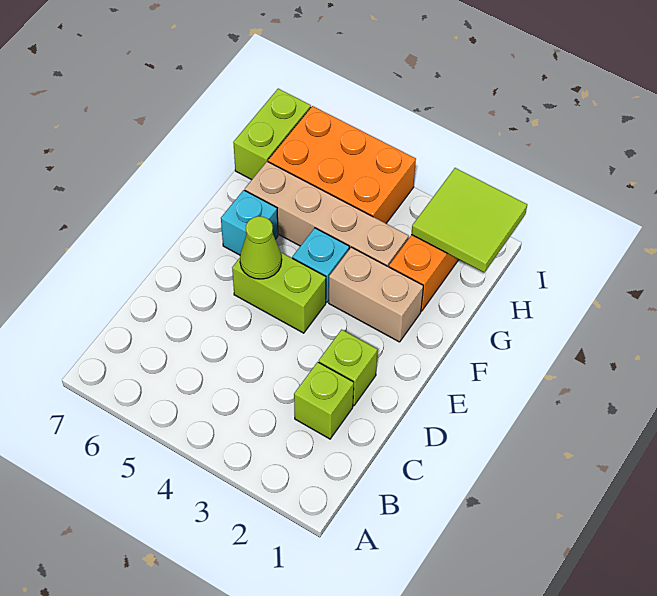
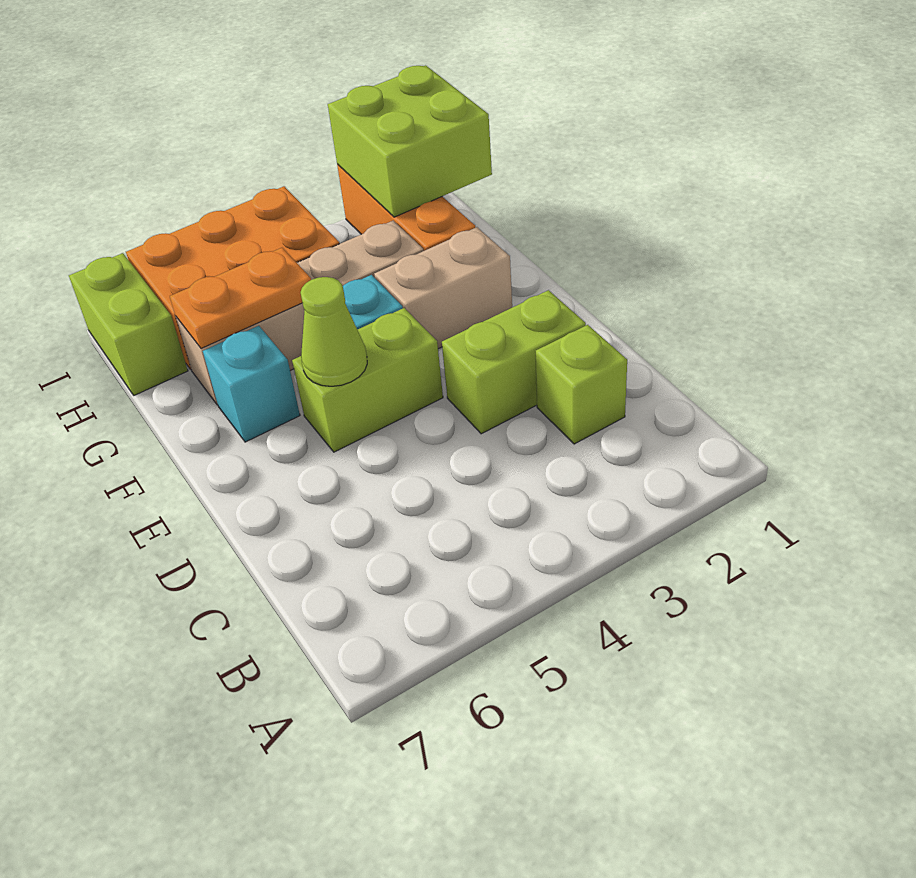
lime brick D2 level 1 -> lime brick D2:D3 level 1
none -> orange plate G5:G6 level 2
lime tile H1:I2 level 2 -> lime brick H1:I2 level 2

